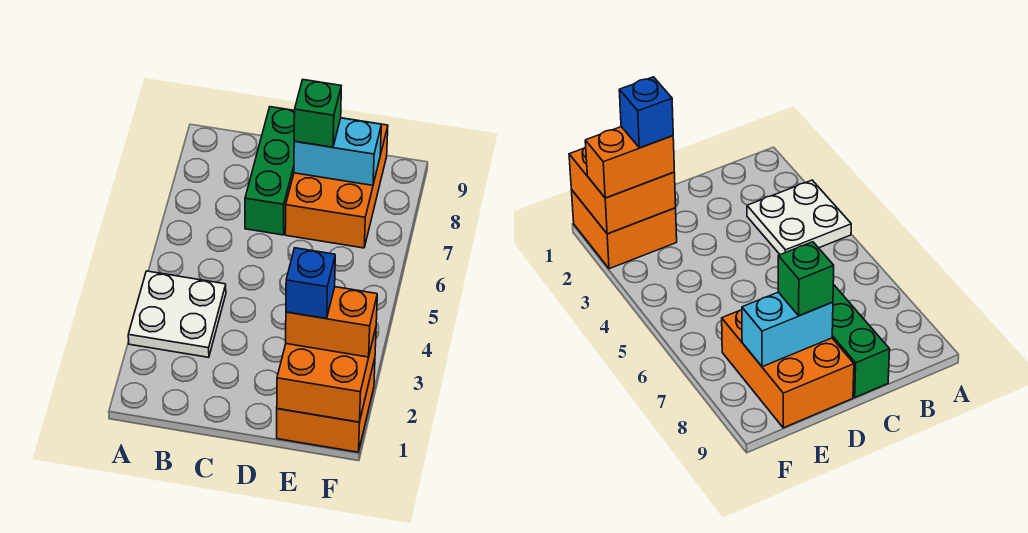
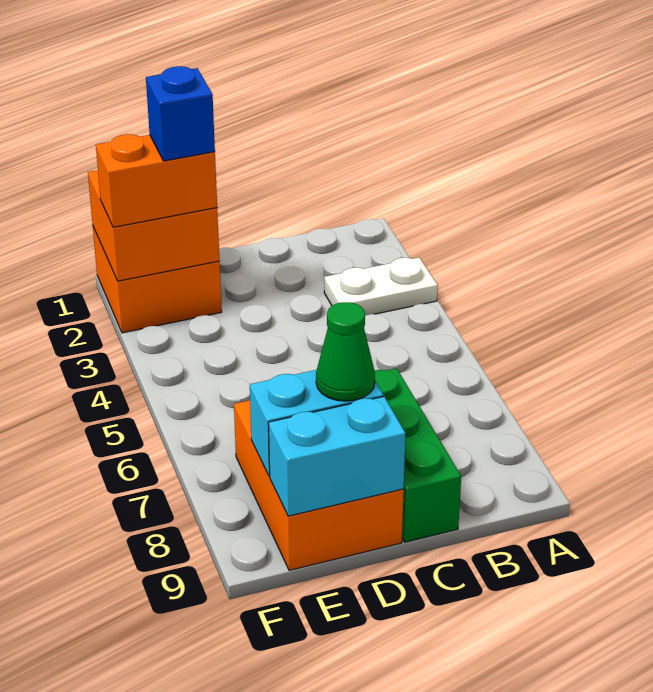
white plate A3:B4 level 1 -> white plate A3:B3 level 1
green brick D8 level 3 -> green cone D8 level 3
none -> cyan brick D9:E9 level 2

